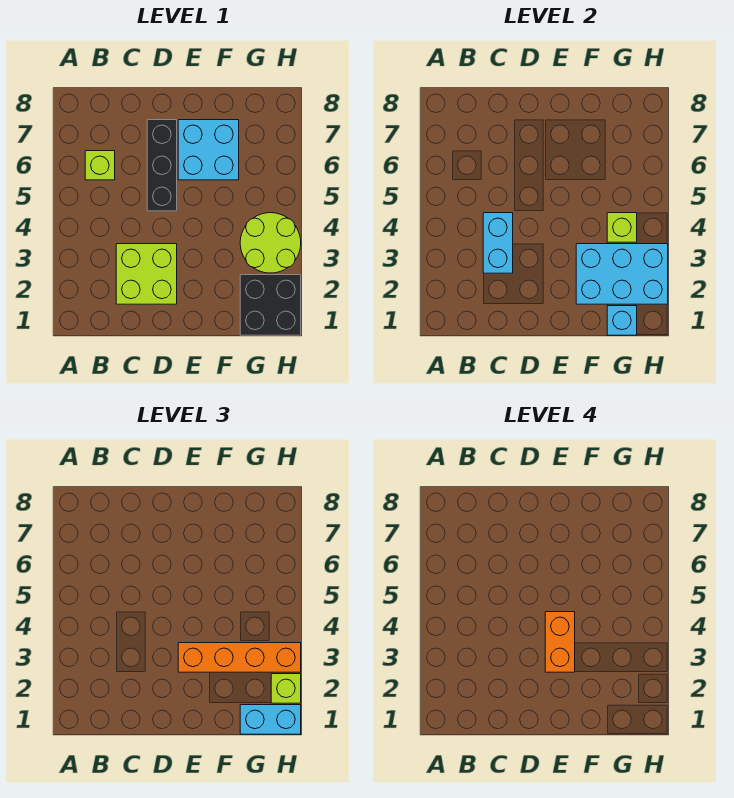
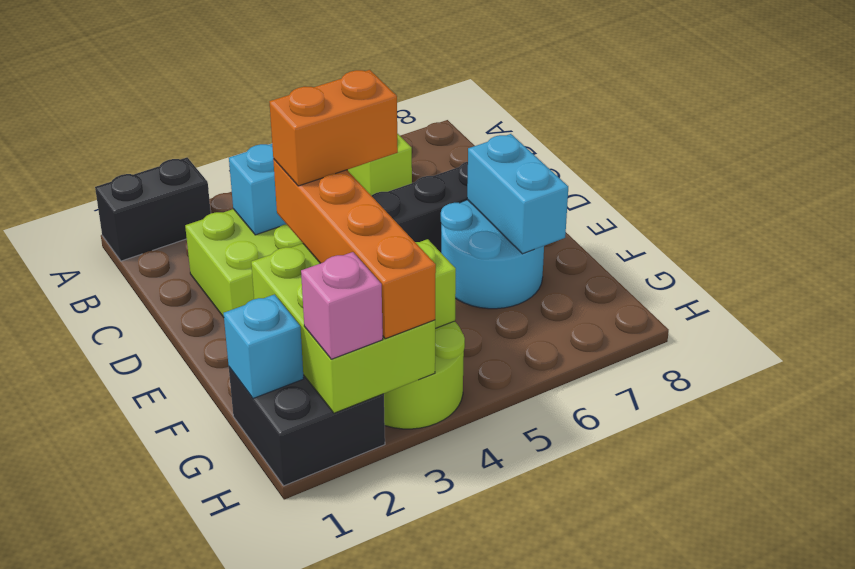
none -> black brick A1:A2 level 1
cyan brick E6:F7 level 1 -> cyan round brick E6:F7 level 1
cyan brick F2:H3 level 2 -> lime brick F2:H3 level 2
cyan brick G1:H1 level 3 -> cyan brick E7:F7 level 2
lime brick H2 level 3 -> pink brick H2 level 3

